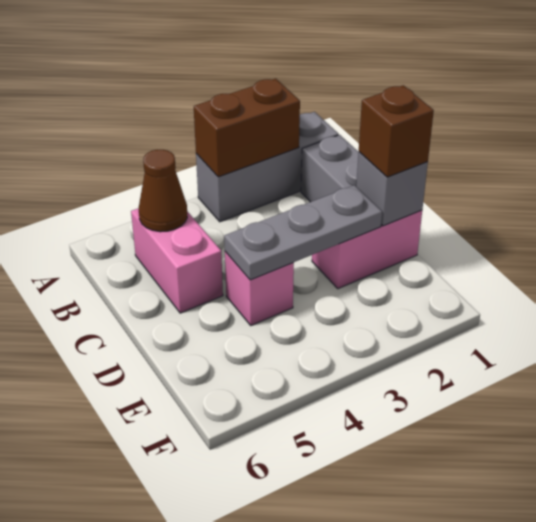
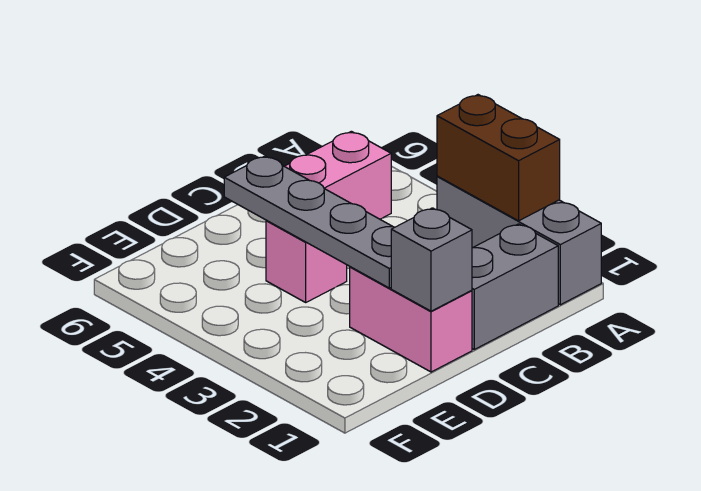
brown cone B5 level 2 -> none
brown brick D1 level 3 -> none
grey plate D2:D4 level 2 -> grey plate D2:D5 level 2

